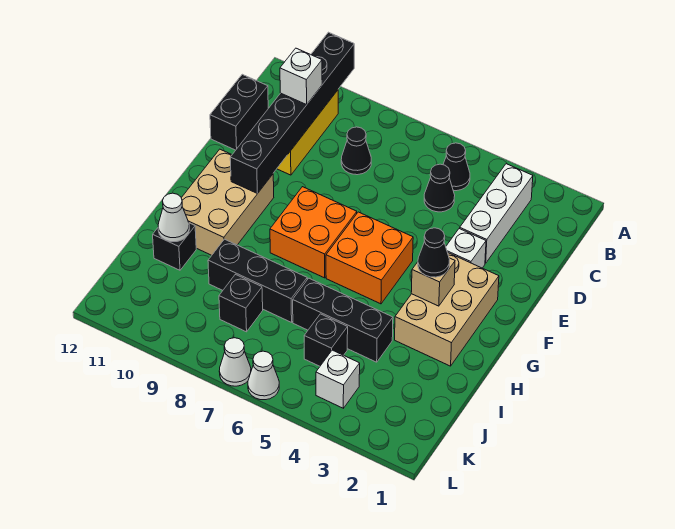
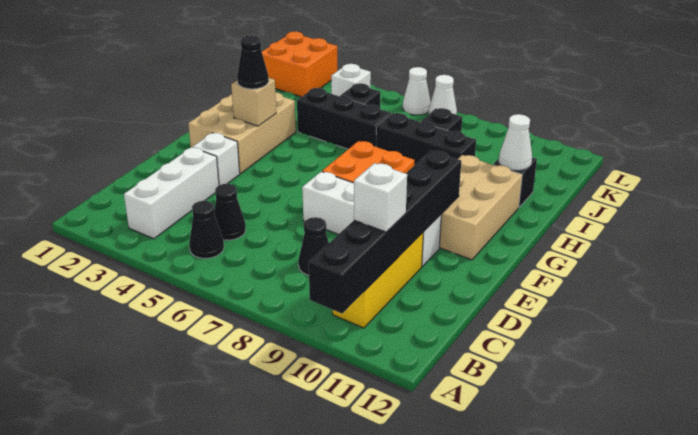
black brick C12:D12 level 1 -> none
none -> white brick E7:E10 level 1
orange brick F5:G6 level 1 -> orange brick K1:L2 level 1

